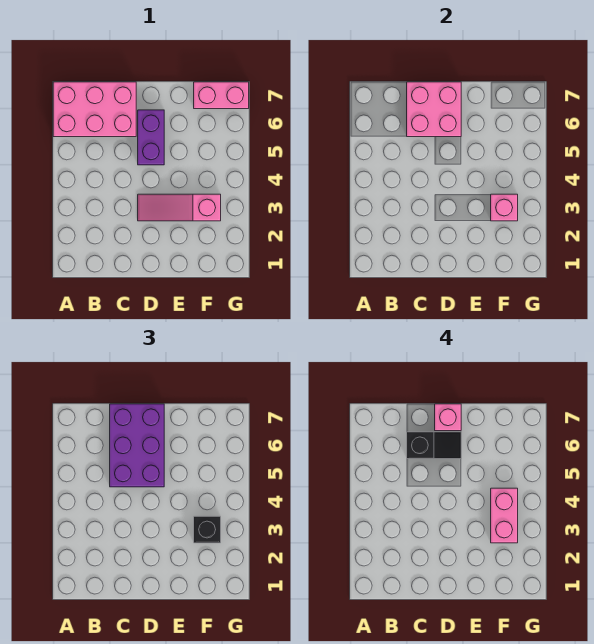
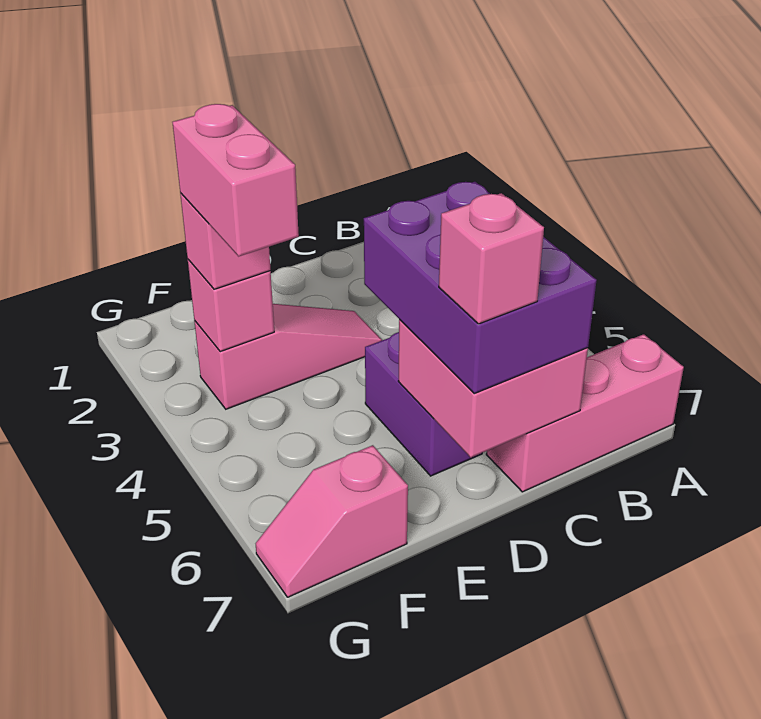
pink brick A6:C7 level 1 -> pink brick A7:C7 level 1
black slope C6:D6 level 4 top C -> none
black brick F3 level 3 -> pink brick F3 level 3
pink brick F7:G7 level 1 -> pink slope F7:G7 level 1 top F

